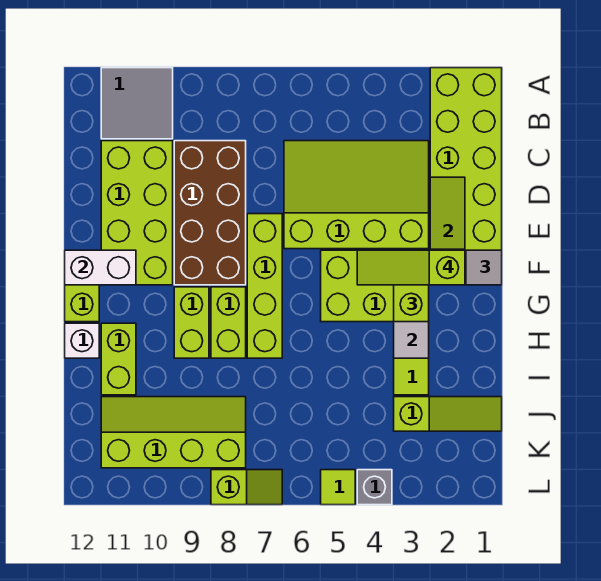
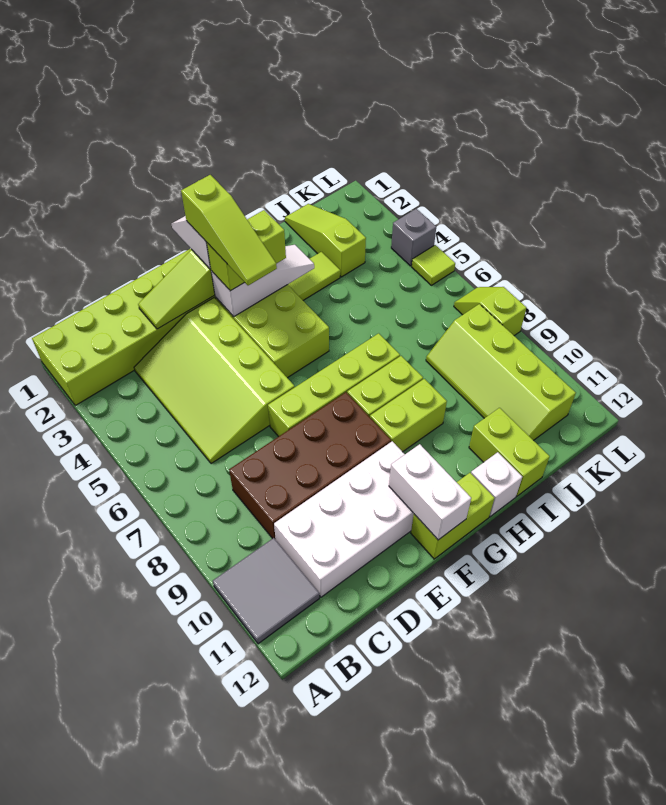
lime brick C10:F11 level 1 -> white brick C10:F11 level 1
lime brick H11:I11 level 1 -> lime brick I11:I12 level 1

